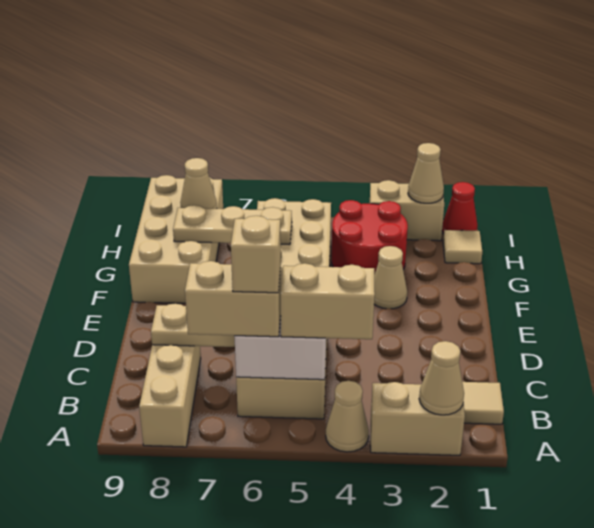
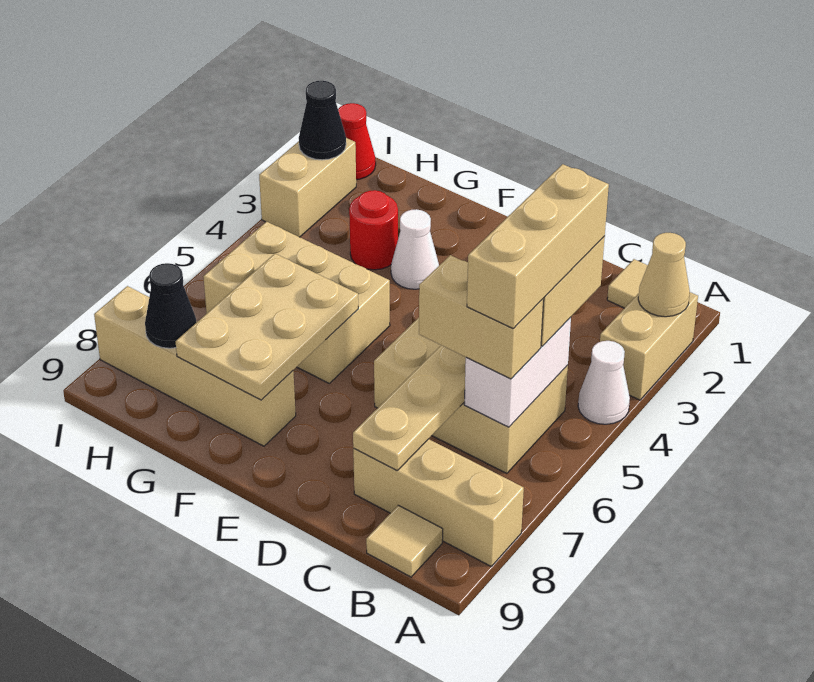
tan cone A4 level 1 -> white cone A4 level 1
tan brick B6:B7 level 3 -> tan brick B6:C6 level 3
tan brick B6 level 4 -> tan brick B4:B6 level 4
tan cone F3 level 1 -> white cone F3 level 1
tan brick F8:I9 level 1 -> tan brick F8:I8 level 1
red round brick G3:H4 level 1 -> red round brick G3 level 1
tan plate G6:G8 level 2 -> tan plate F6:G8 level 2
tan tile H1 level 1 -> tan tile B9 level 1
tan cone H8 level 2 -> black cone H8 level 2
tan cone I2 level 2 -> black cone I2 level 2

